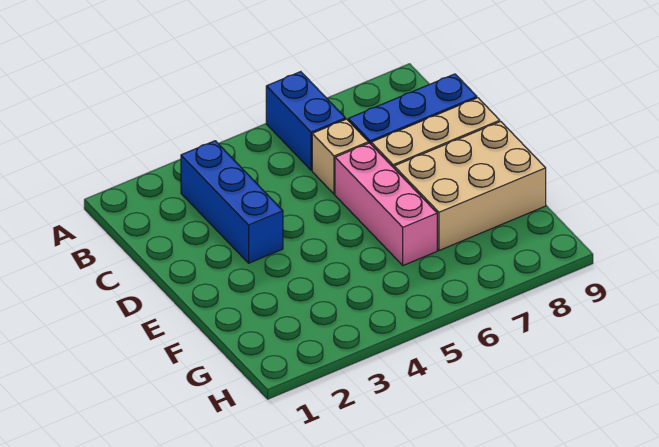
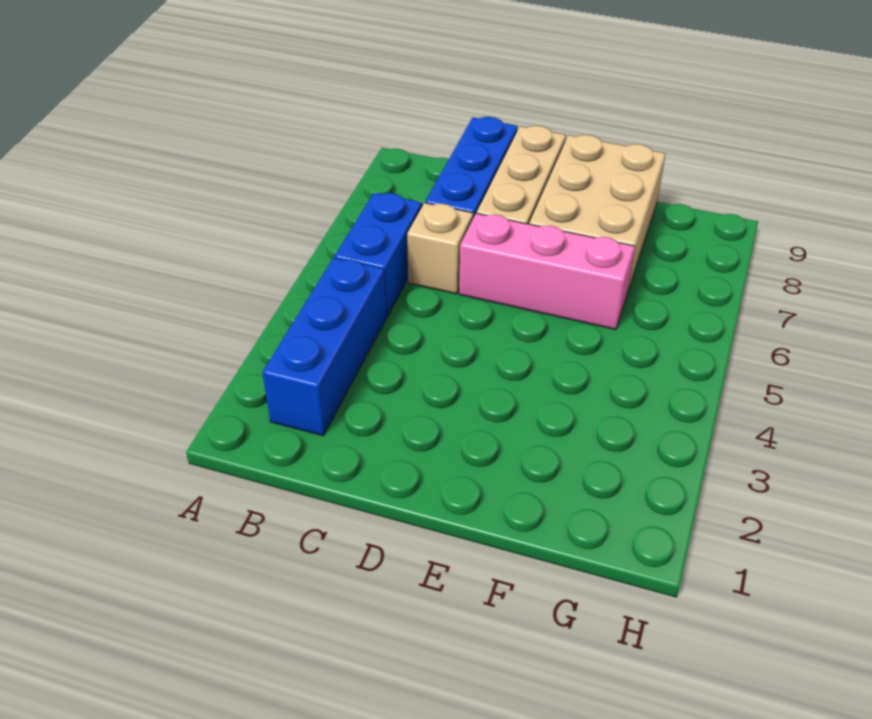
blue brick A6:B6 level 1 -> blue brick B5:B6 level 1
blue brick B3:D3 level 1 -> blue brick B2:B4 level 1

